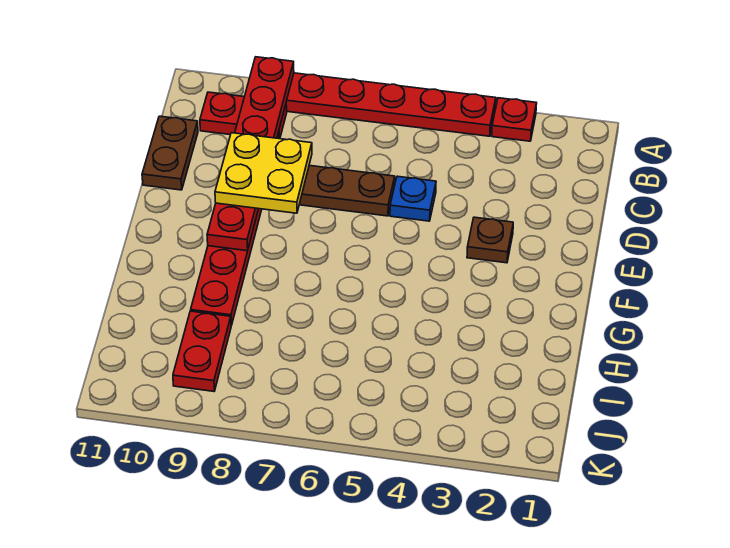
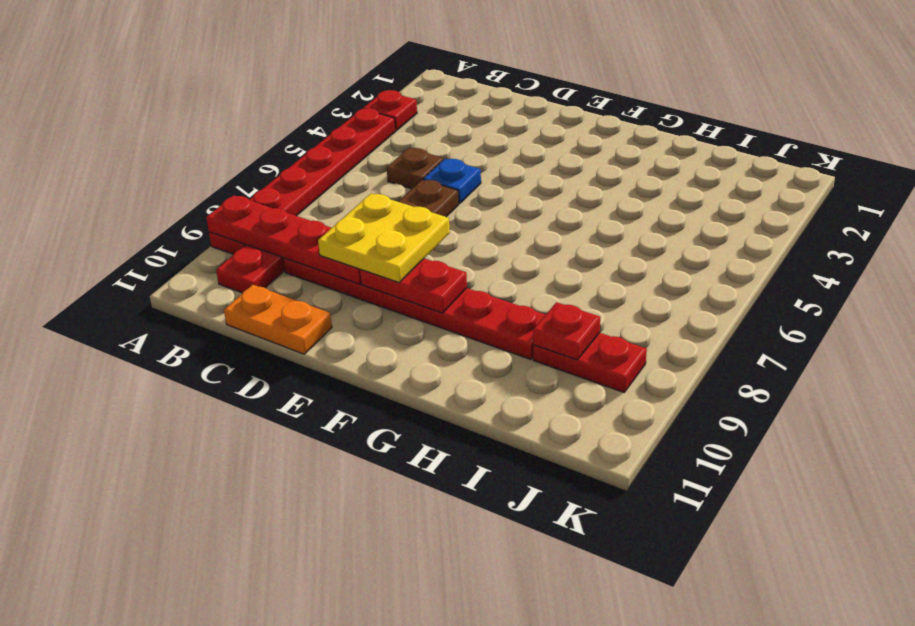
brown plate C11:D11 level 1 -> orange plate C11:D11 level 1
brown plate E3 level 1 -> brown plate C5 level 1
none -> red plate I9 level 2

